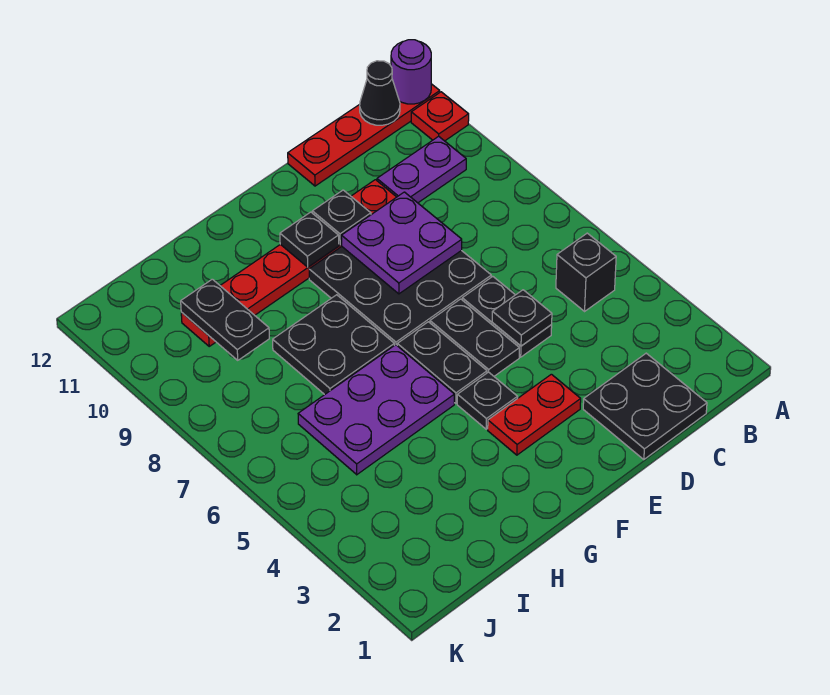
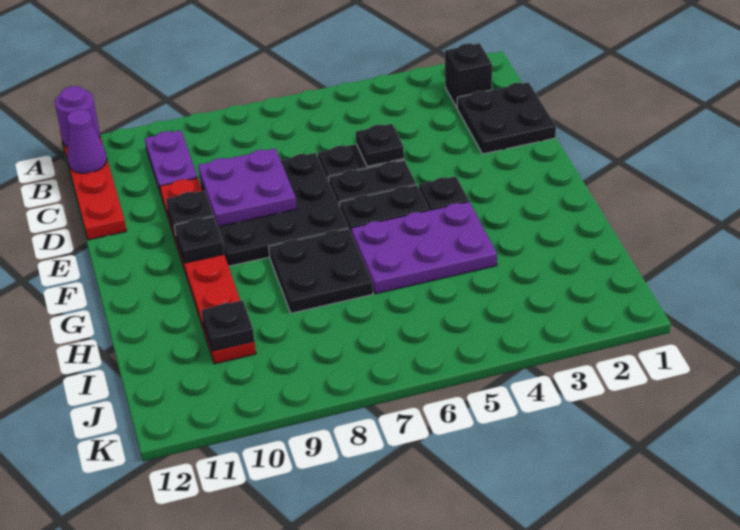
red plate A11 level 1 -> none
black brick B5 level 1 -> black brick B2 level 1
black cone B12 level 2 -> purple cone B12 level 2
red plate E3:F3 level 1 -> none
purple plate G5:I6 level 1 -> purple plate G4:H6 level 1
black plate I9:I10 level 2 -> black plate I10 level 2

